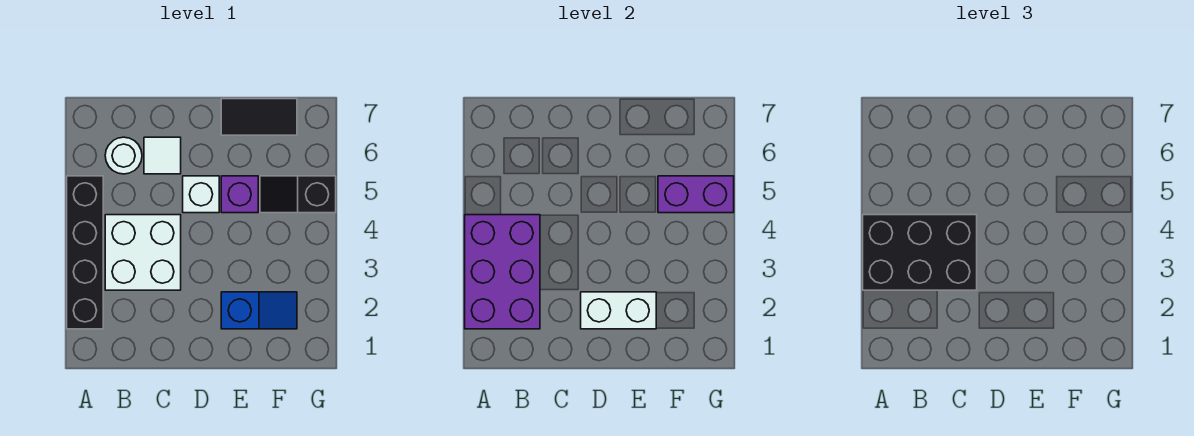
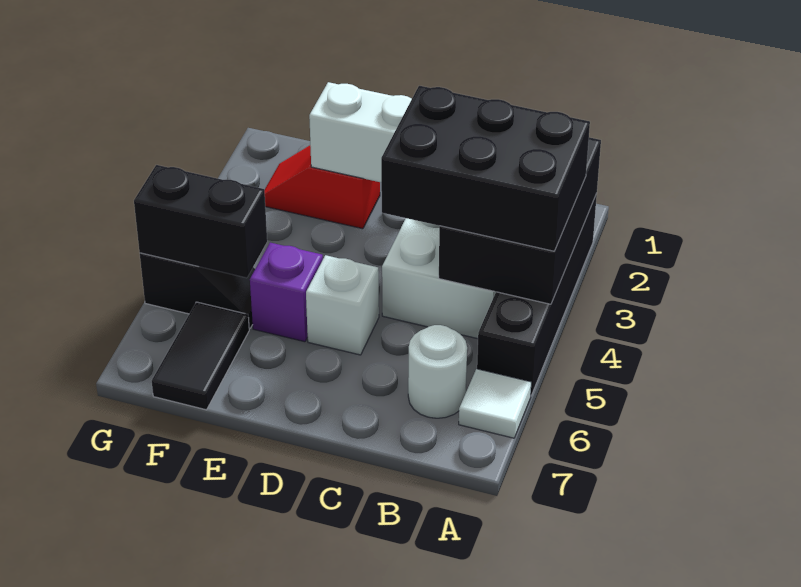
purple brick A2:B4 level 2 -> black brick A2:B4 level 2
white tile C6 level 1 -> white tile A6 level 1
blue slope E2:F2 level 1 top E -> red slope E2:F2 level 1 top E
black tile E7:F7 level 1 -> black tile F6:F7 level 1
purple brick F5:G5 level 2 -> black brick F5:G5 level 2

